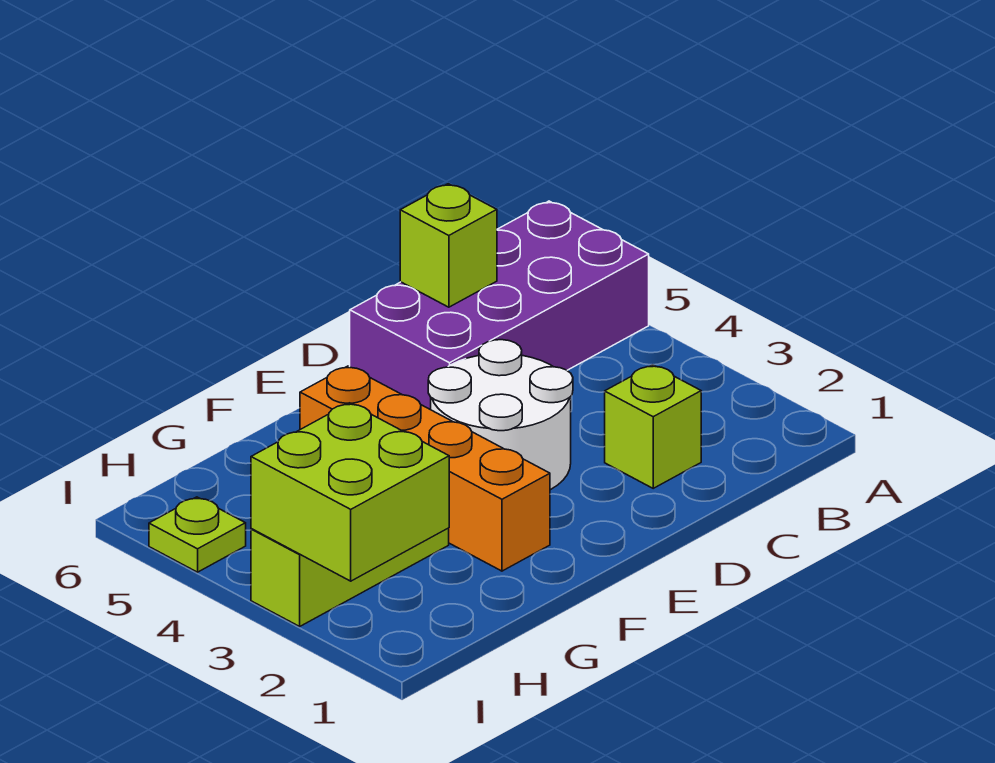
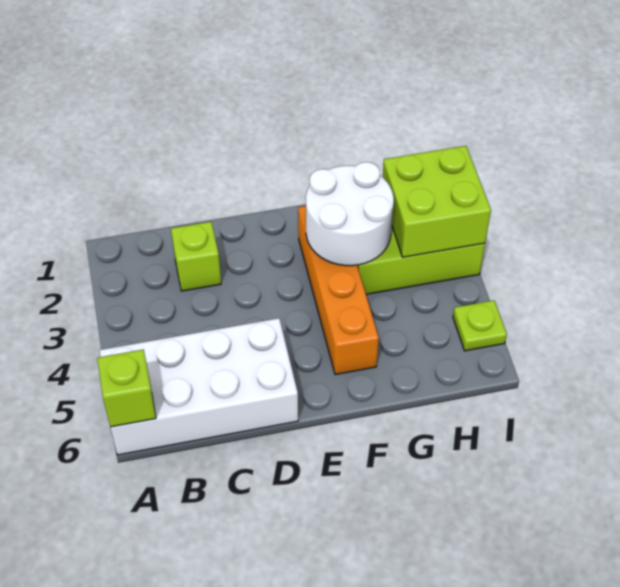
purple brick A5:D6 level 1 -> white brick A5:D6 level 1
lime brick C6 level 2 -> lime brick A6 level 2
white round brick D3:E4 level 1 -> white round brick F2:G3 level 2

